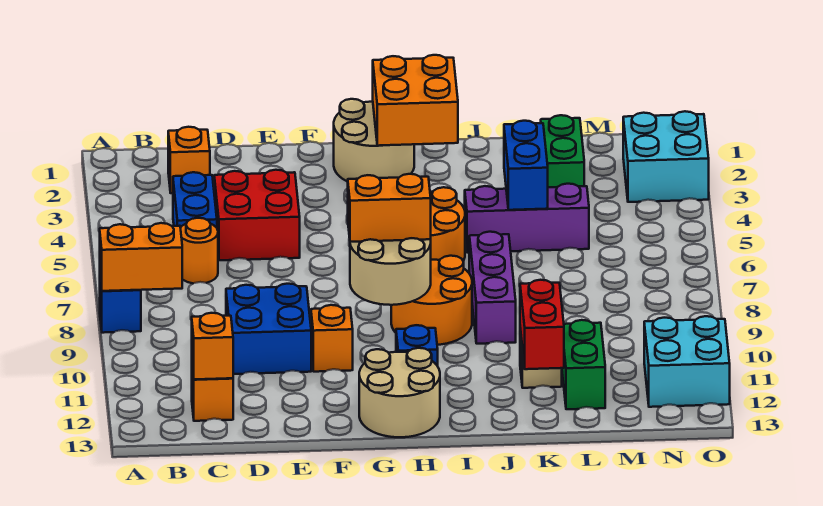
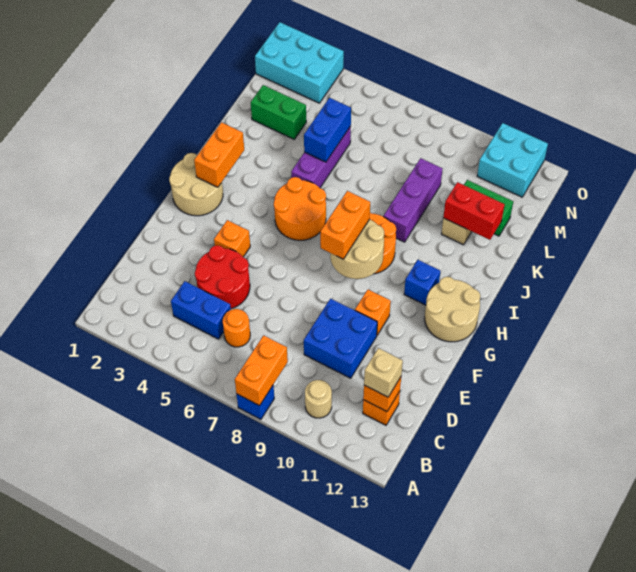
none -> tan round brick B10 level 1
orange brick C2 level 1 -> orange brick F4 level 1
none -> tan brick C12 level 3
red brick D4:E5 level 1 -> red round brick D4:E5 level 1
orange brick H1:I2 level 2 -> orange brick H2:I2 level 2
purple brick J7:J9 level 1 -> purple brick J9:L9 level 1
blue brick K4:K5 level 2 -> blue brick K5:L5 level 2
cyan brick N2:O3 level 1 -> cyan brick N1:O3 level 1

